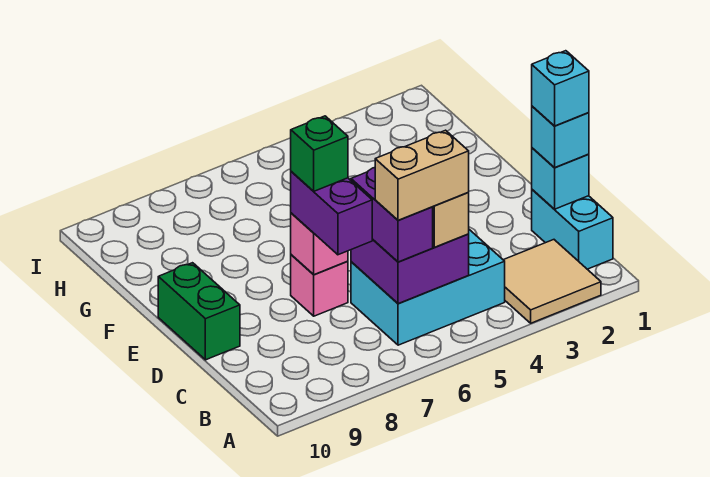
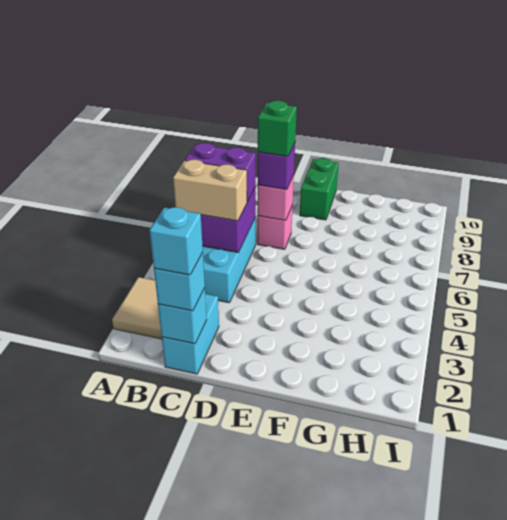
cyan brick B1:C1 level 1 -> cyan brick C1:C2 level 1
tan brick B5:B6 level 4 -> none
purple brick C7:D7 level 3 -> purple brick D7 level 3
green brick D10:E10 level 1 -> green brick E9:E10 level 1

